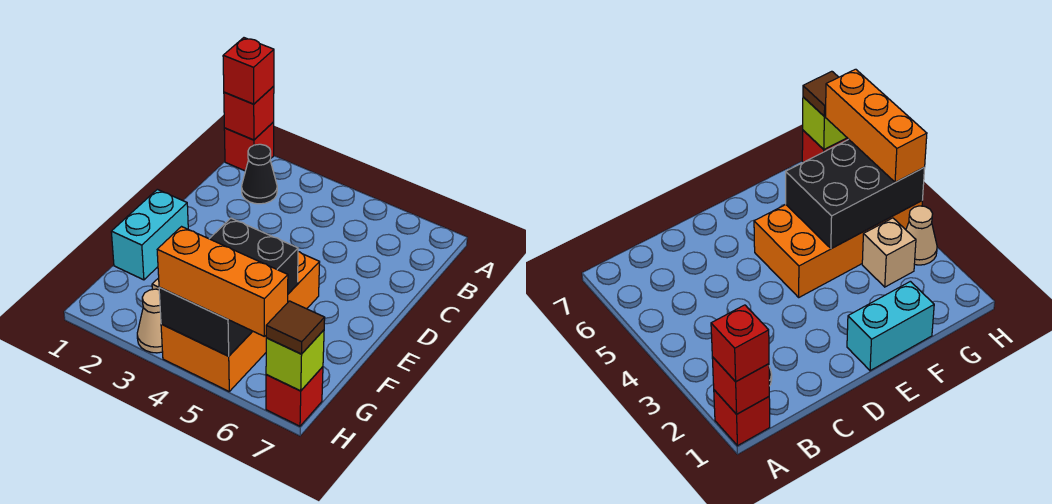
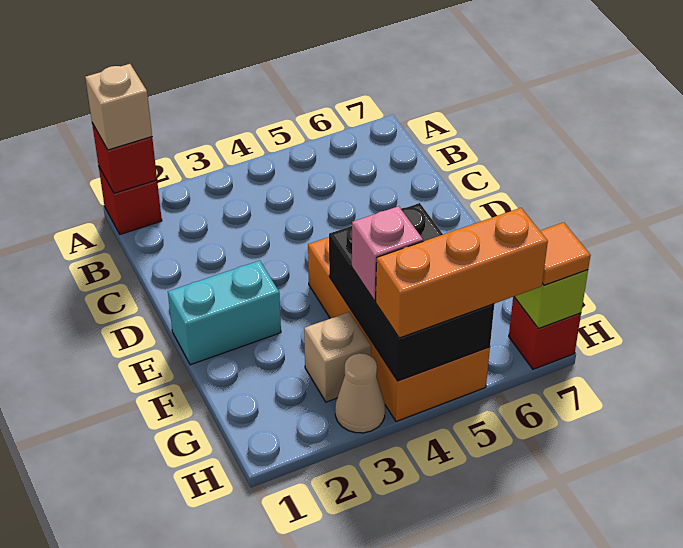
red brick A1 level 3 -> tan brick A1 level 3
black cone B2 level 1 -> none
cyan brick E1:F1 level 1 -> cyan brick E1:E2 level 1
none -> pink brick G4 level 3
brown tile H7 level 3 -> orange tile H7 level 3

